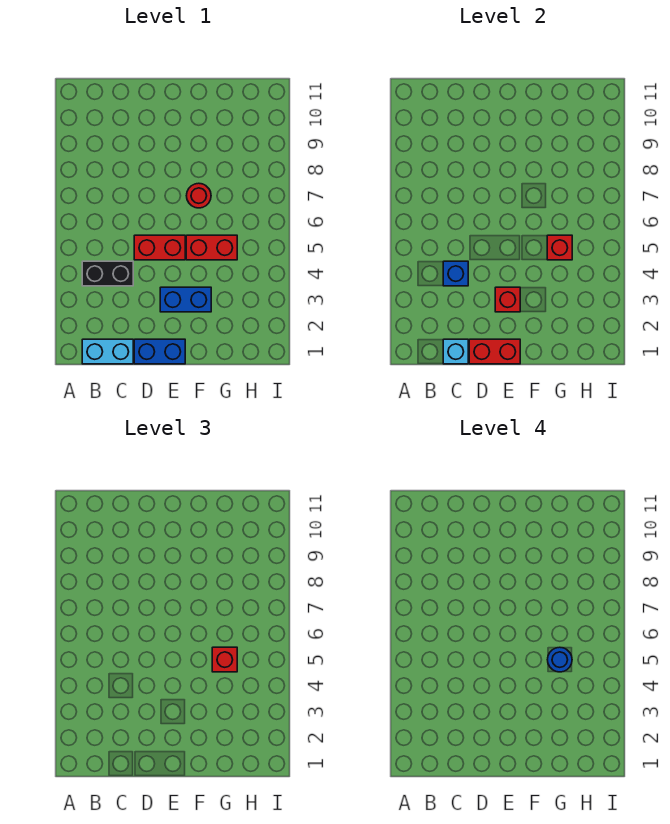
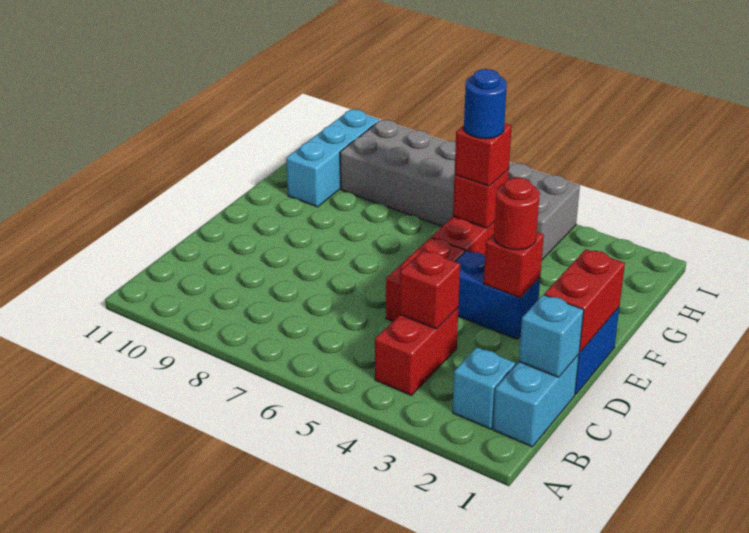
none -> cyan brick B2 level 1
black brick B4:C4 level 1 -> red brick B4:C4 level 1
blue brick C4 level 2 -> red brick C4 level 2
blue brick E3:F3 level 1 -> blue brick E3:E4 level 1
red round brick F7 level 1 -> red round brick E3 level 3
none -> cyan brick G10:I10 level 1
none -> grey brick H4:I9 level 1

